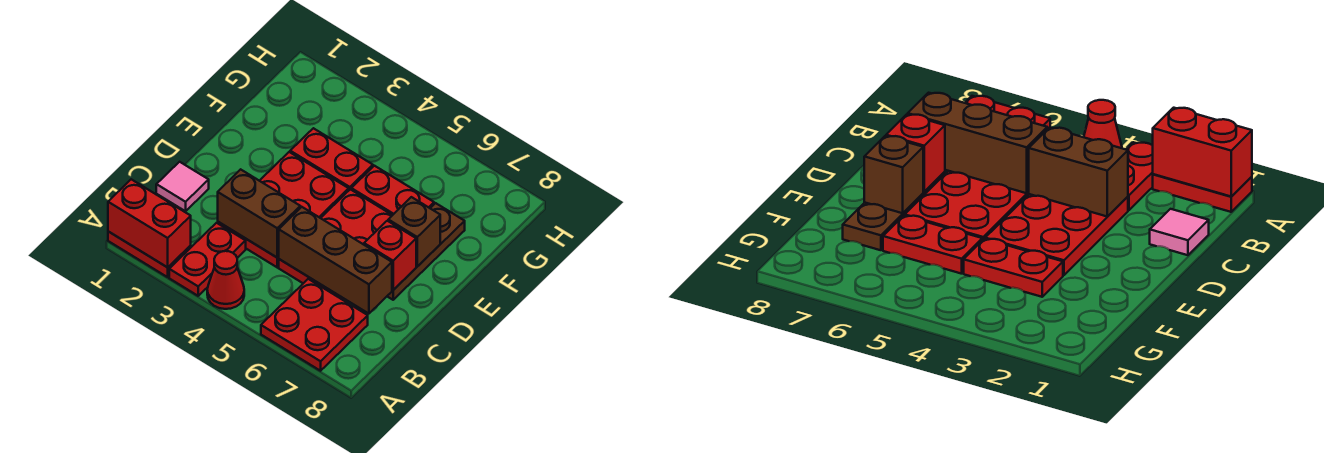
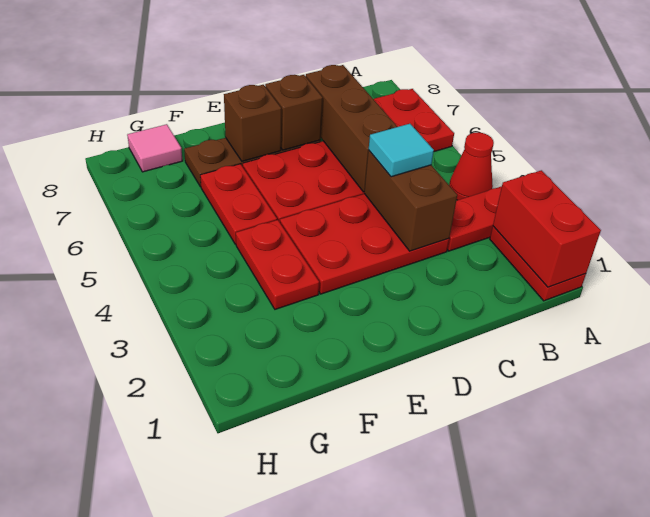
pink tile C1 level 1 -> pink tile G8 level 1
none -> cyan tile C4 level 3
red brick D7 level 2 -> brown brick D7 level 2

